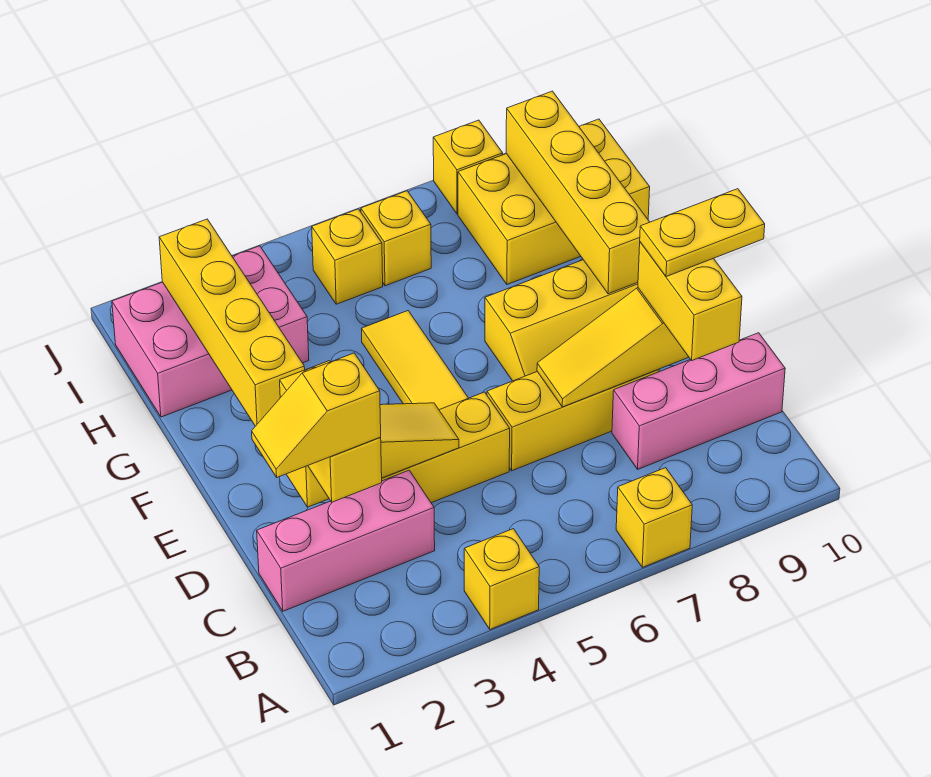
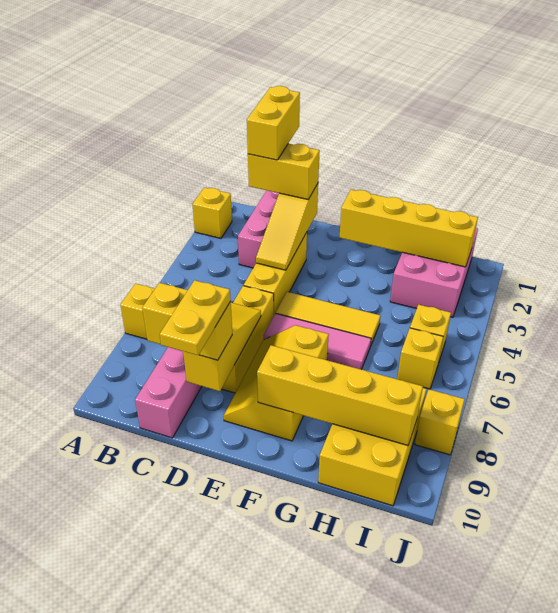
yellow brick A4 level 1 -> yellow brick A2 level 1
yellow slope C1:C2 level 4 top 2 -> yellow brick C1:C2 level 4
none -> pink tile E6:G6 level 1

